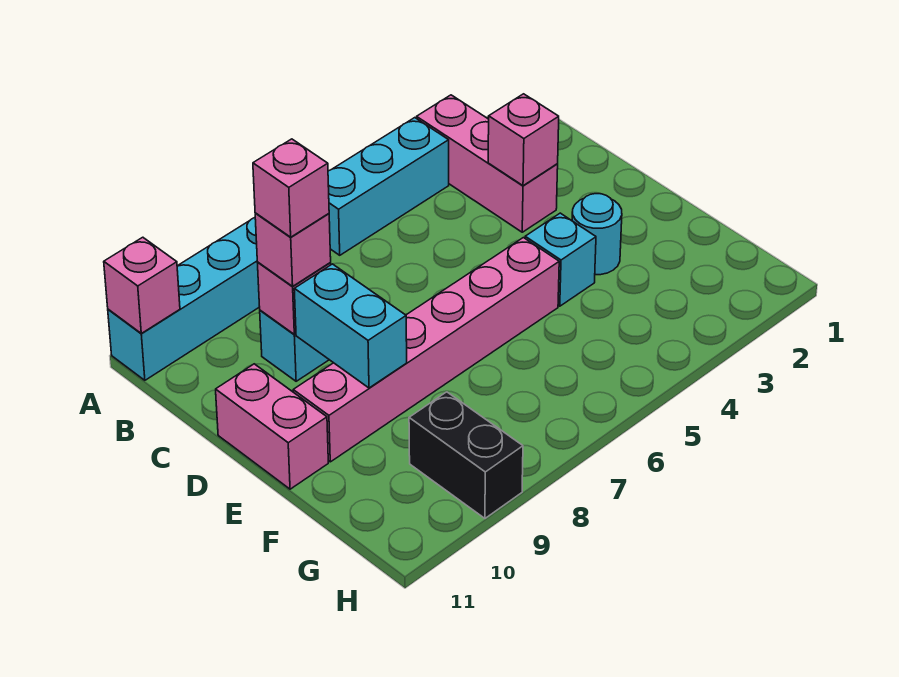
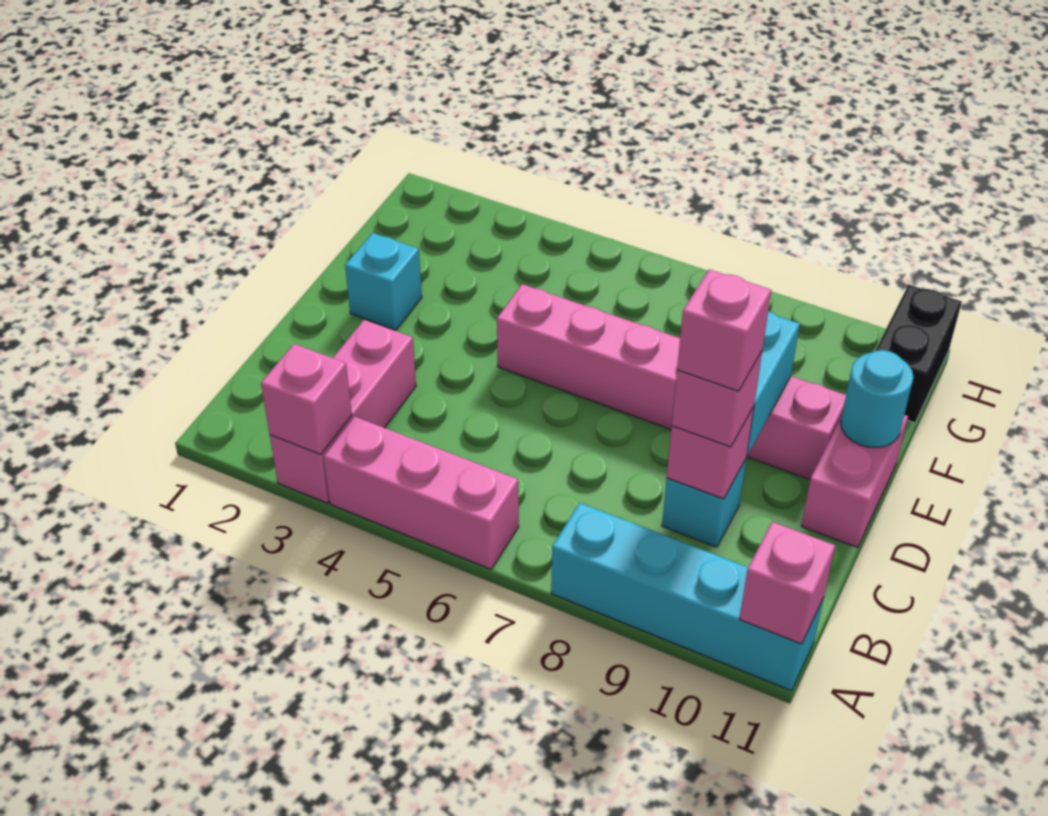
cyan brick A4:A6 level 1 -> pink brick A4:A6 level 1
pink brick C3 level 2 -> pink brick A3 level 2
cyan round brick E3 level 1 -> cyan round brick E11 level 2
cyan brick E4 level 1 -> cyan brick E2 level 1
black brick G9:H9 level 1 -> black brick G11:H11 level 1

